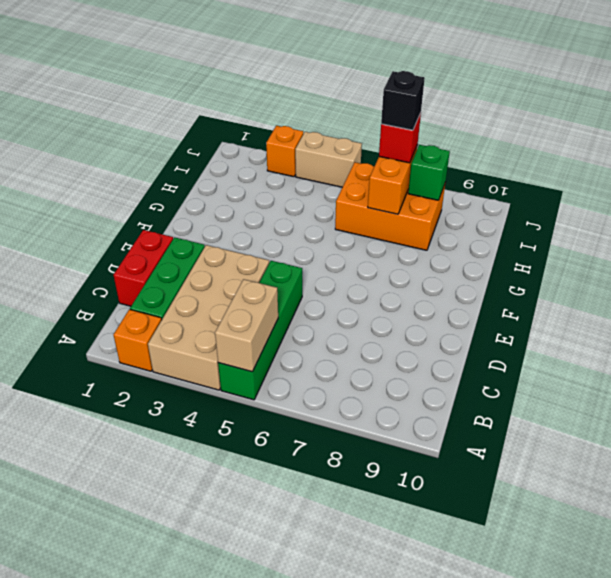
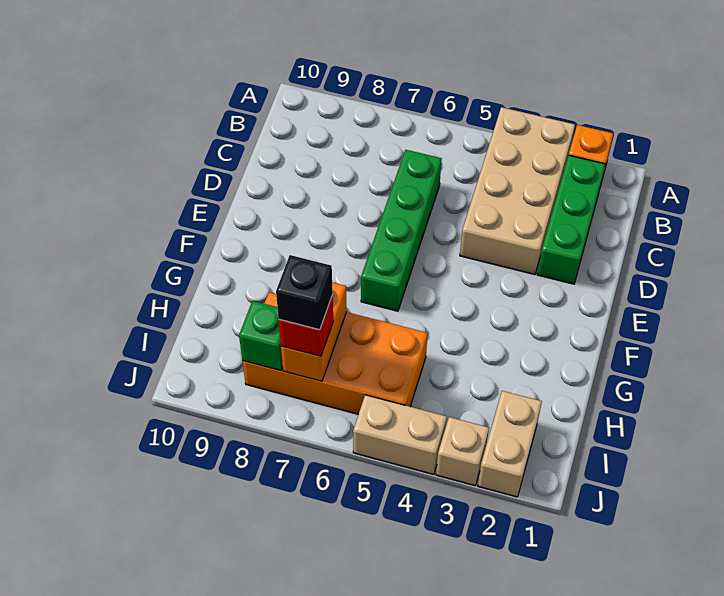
green brick A5:D5 level 1 -> green brick C6:F6 level 1
tan brick A5:B5 level 2 -> tan brick I2:J2 level 1
red brick C1:D1 level 1 -> none
orange brick H6:I8 level 1 -> orange brick H5:I8 level 1
orange brick J3 level 1 -> tan brick J3 level 1

